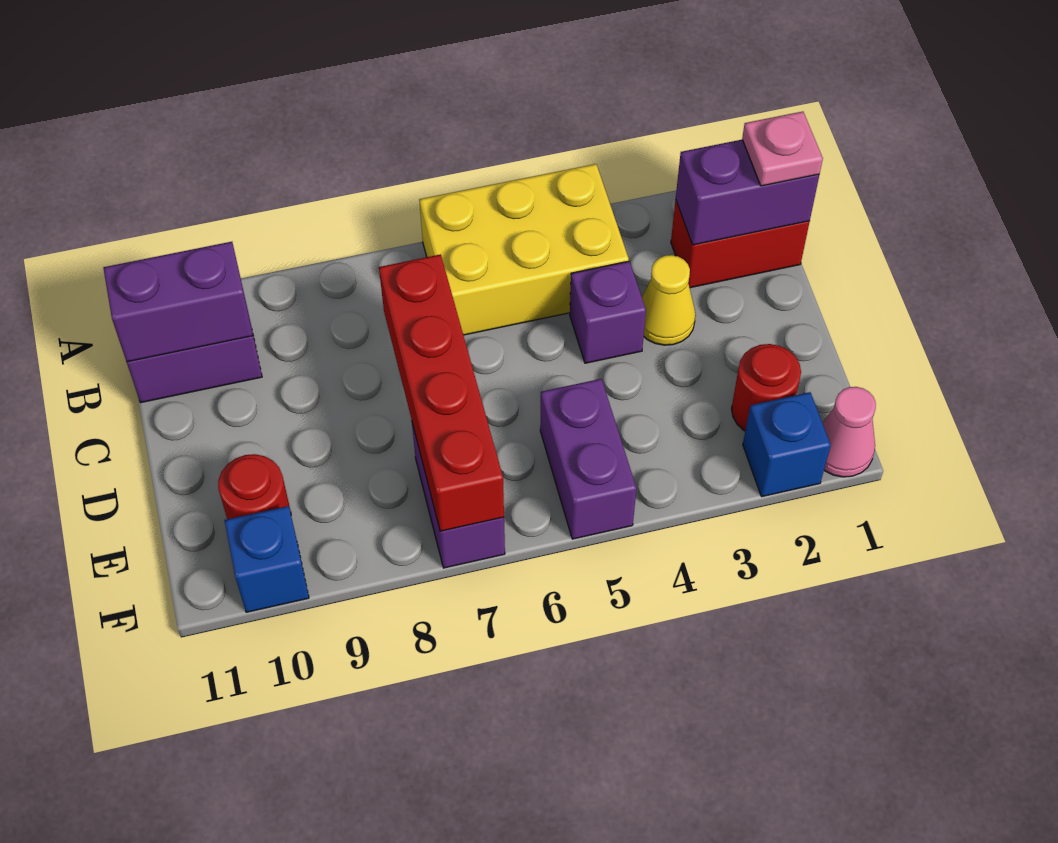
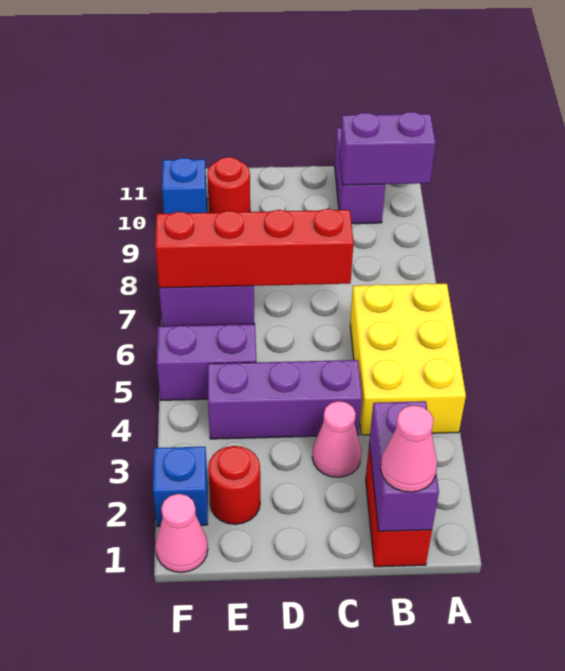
pink plate B1 level 3 -> pink cone B1 level 3
purple brick B10:B11 level 2 -> purple brick A10:B10 level 2
yellow cone C3 level 1 -> pink cone C3 level 1
purple brick C4 level 1 -> purple brick C4:E4 level 1

